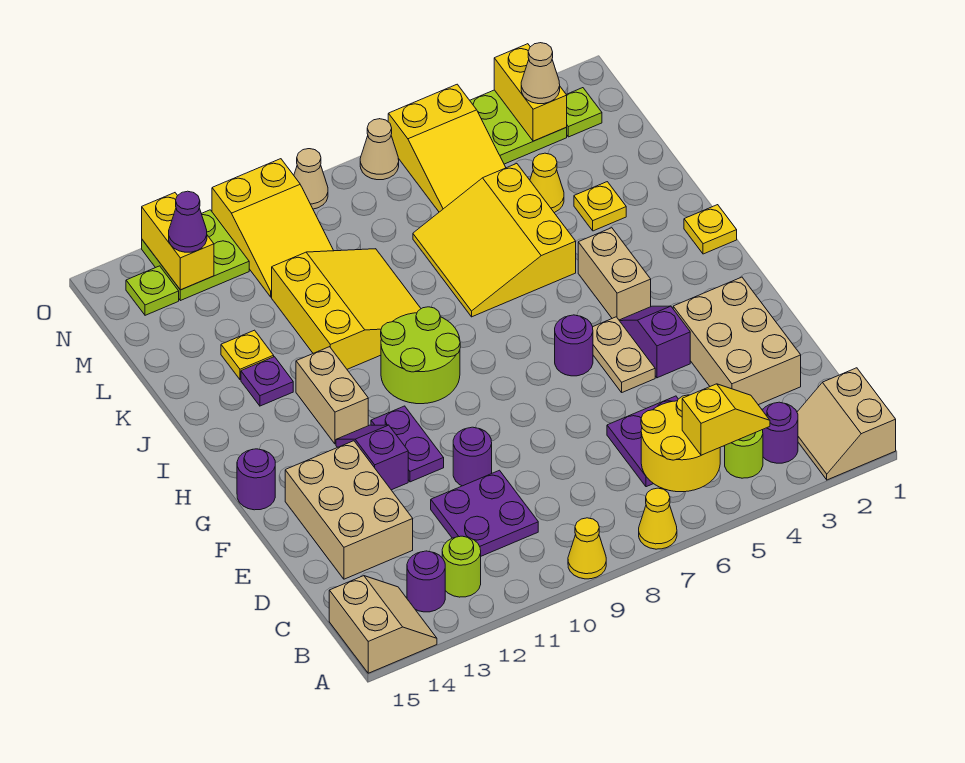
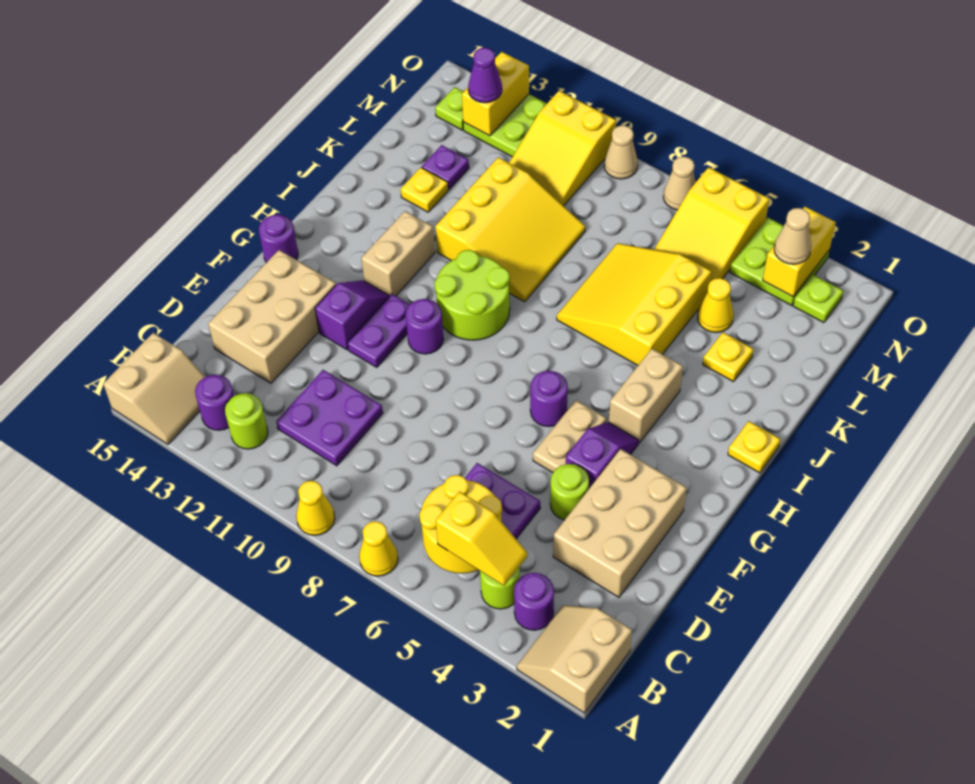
none -> lime round brick E4 level 1
purple round brick E10 level 1 -> purple round brick G10 level 1
purple plate J13 level 1 -> purple plate L13 level 1

